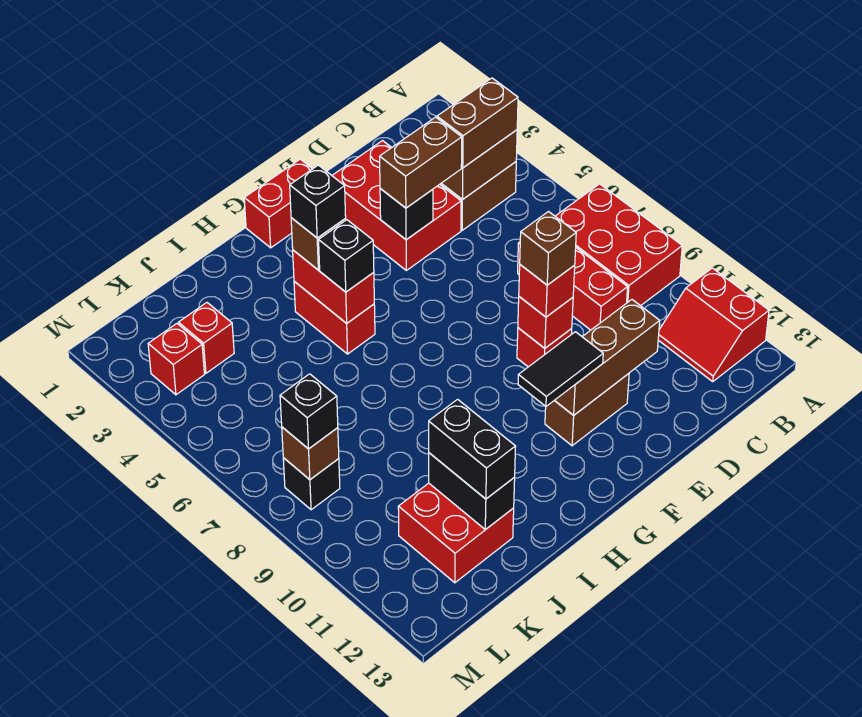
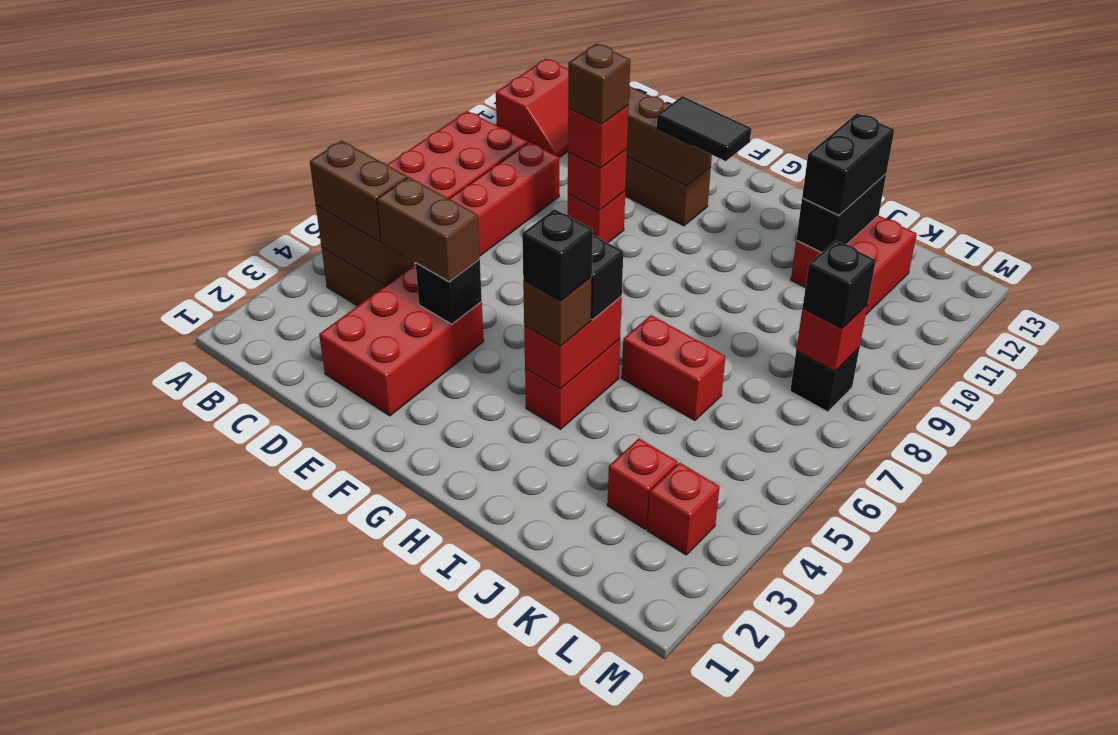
red brick F1:G1 level 1 -> red brick I6:J6 level 1
brown brick L8 level 2 -> red brick L8 level 2

